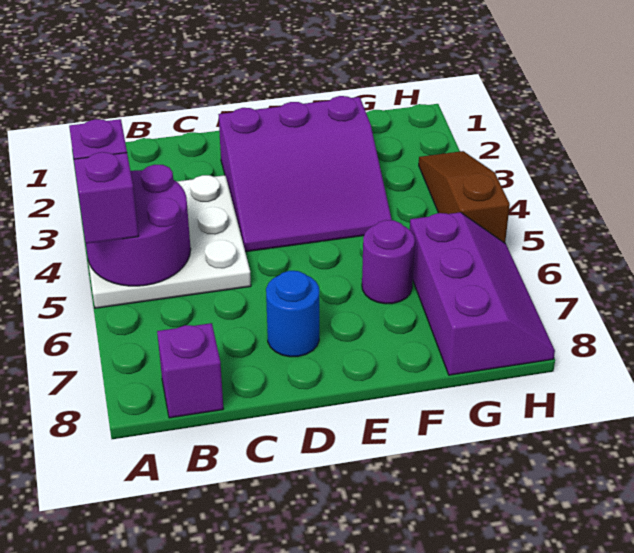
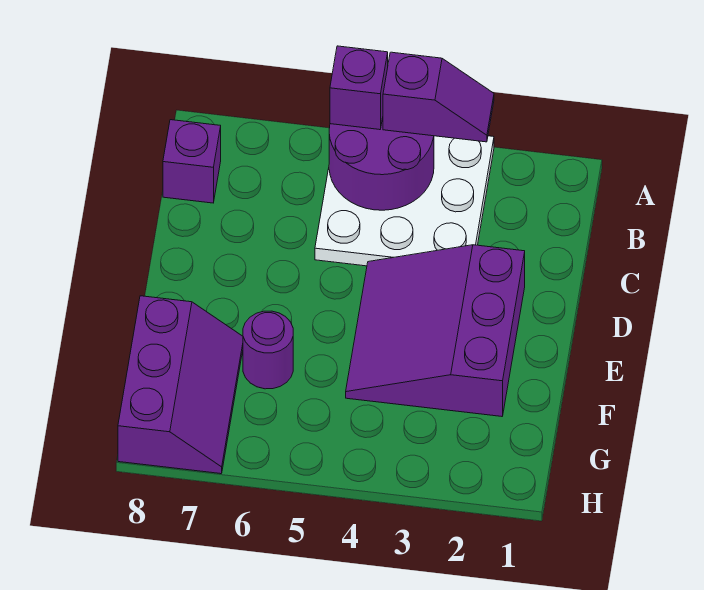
blue round brick D7 level 1 -> none
purple slope G6:H8 level 1 top G -> purple slope F7:H8 level 1 top 8
brown slope H3:H5 level 1 top 5 -> none

